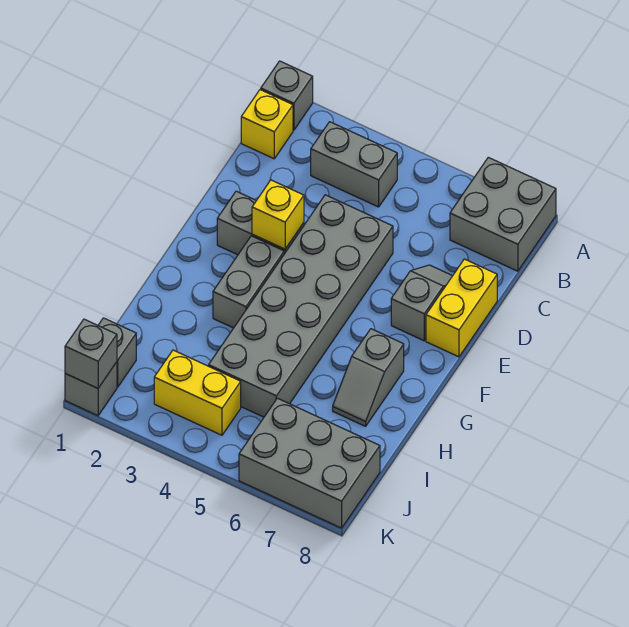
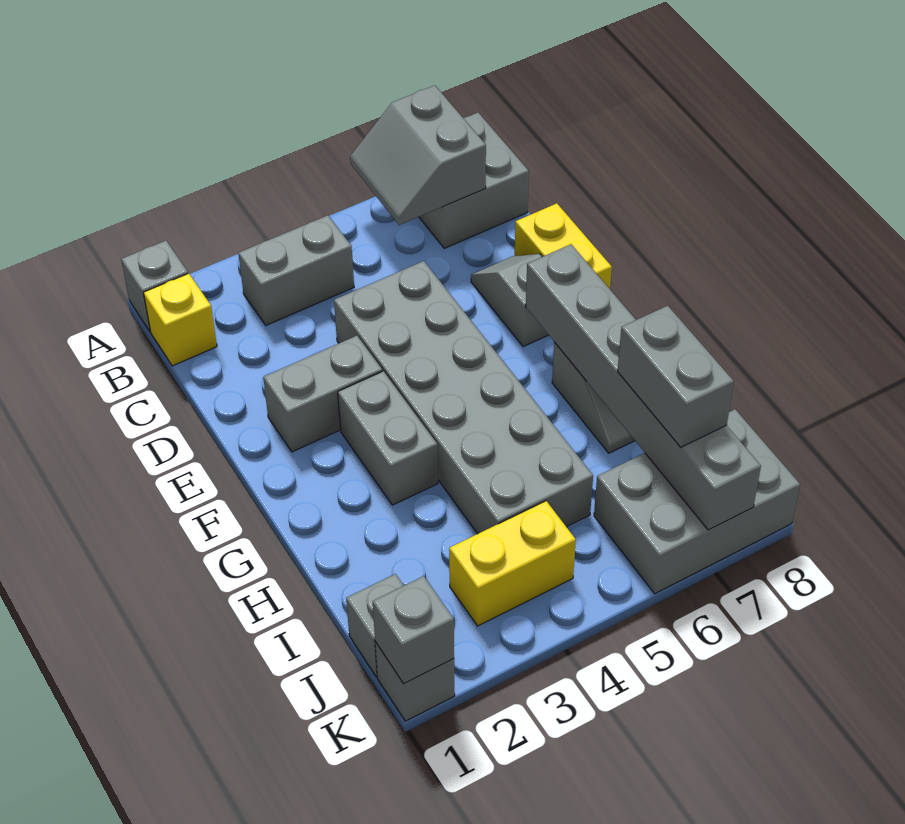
none -> grey slope A6:B7 level 2 top 7
yellow brick E3 level 2 -> none
none -> grey brick F7:K7 level 2
none -> grey brick I7:J7 level 3

